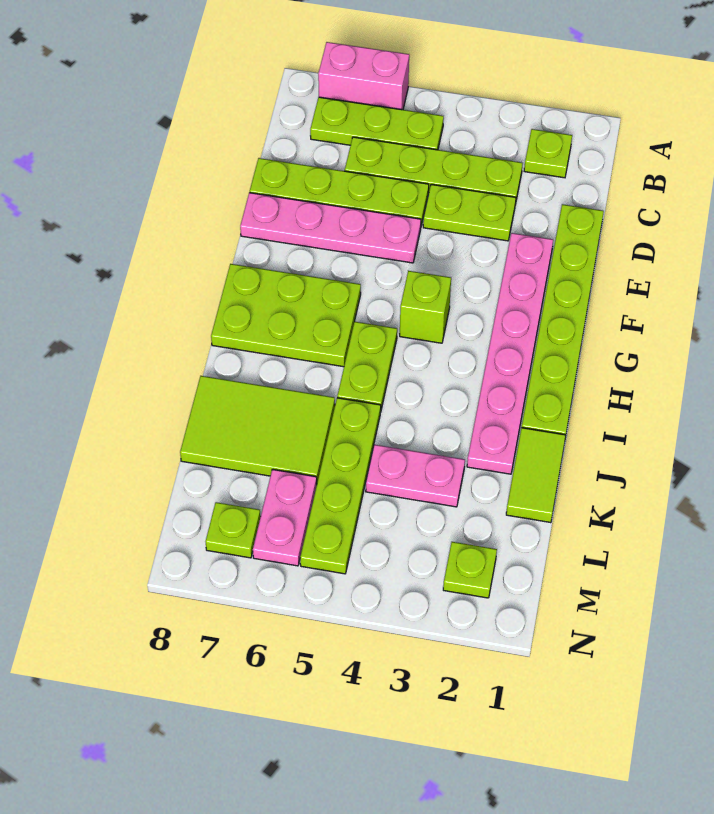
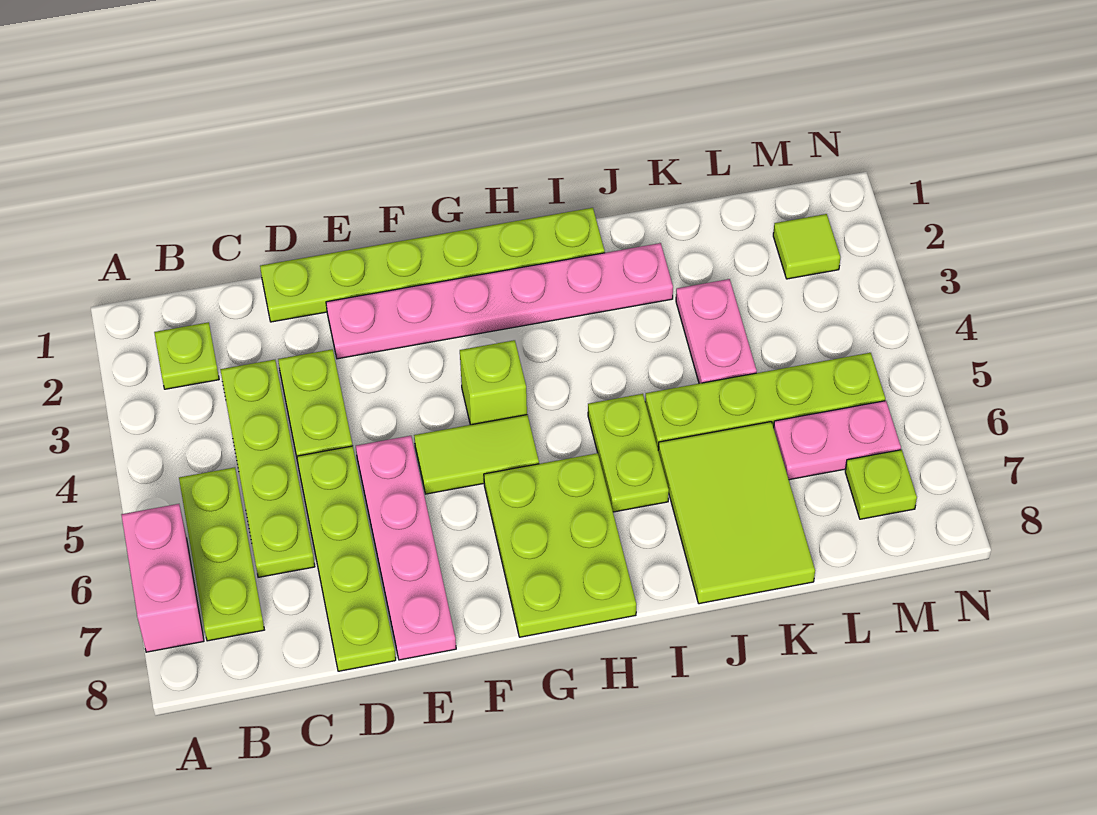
lime plate H5:I5 level 1 -> lime plate I5:I6 level 1
lime tile J1:K1 level 1 -> lime tile F5:G5 level 1
lime plate M2 level 1 -> lime tile M2 level 1

